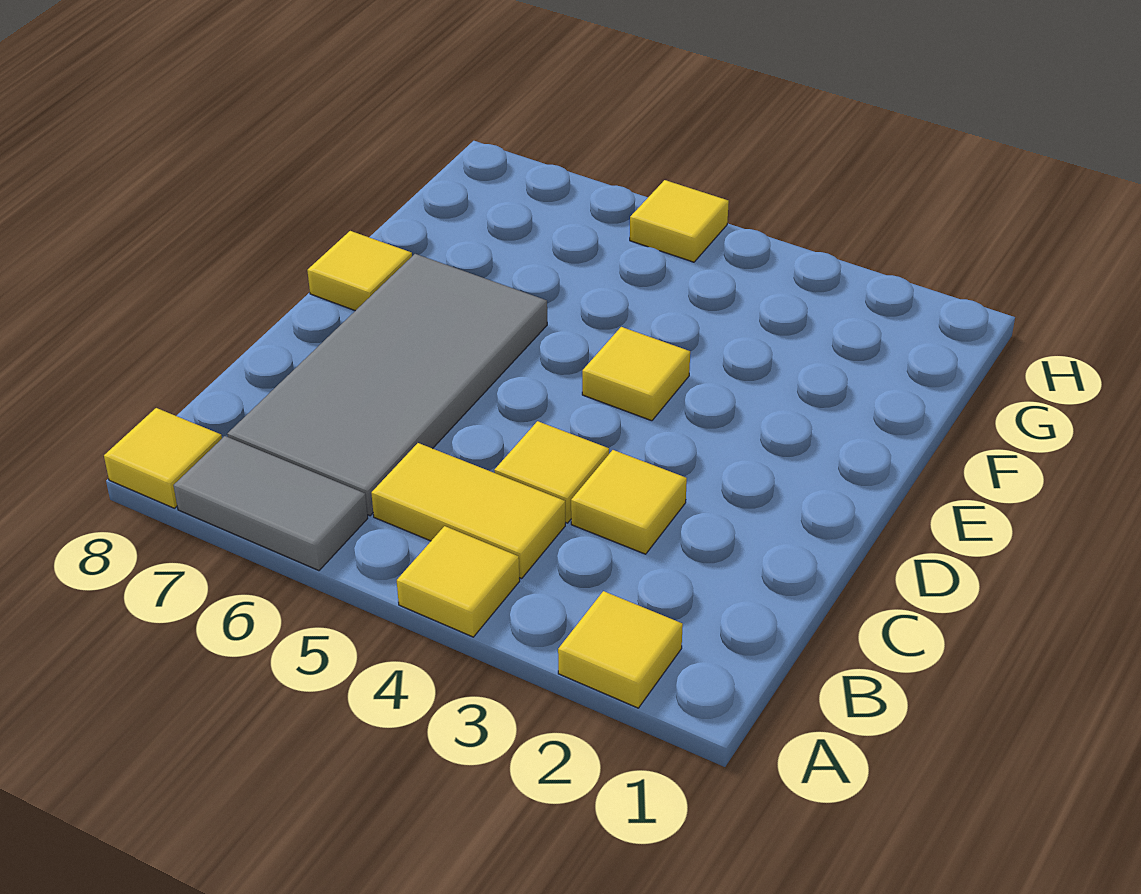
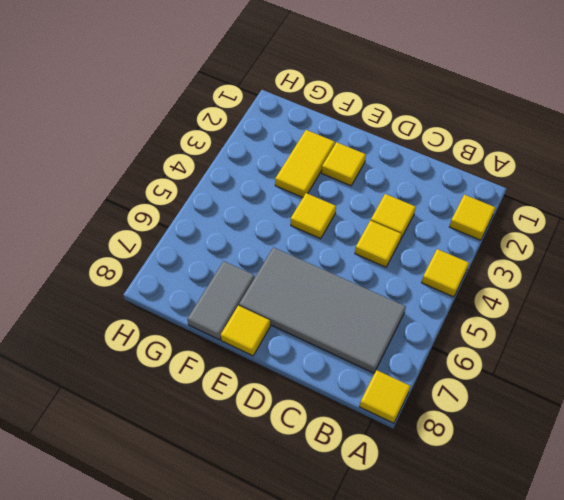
grey tile A6:A7 level 1 -> grey tile F7:F8 level 1
yellow tile B4:B5 level 1 -> yellow tile F2:F3 level 1
yellow tile H5 level 1 -> yellow tile E2 level 1

